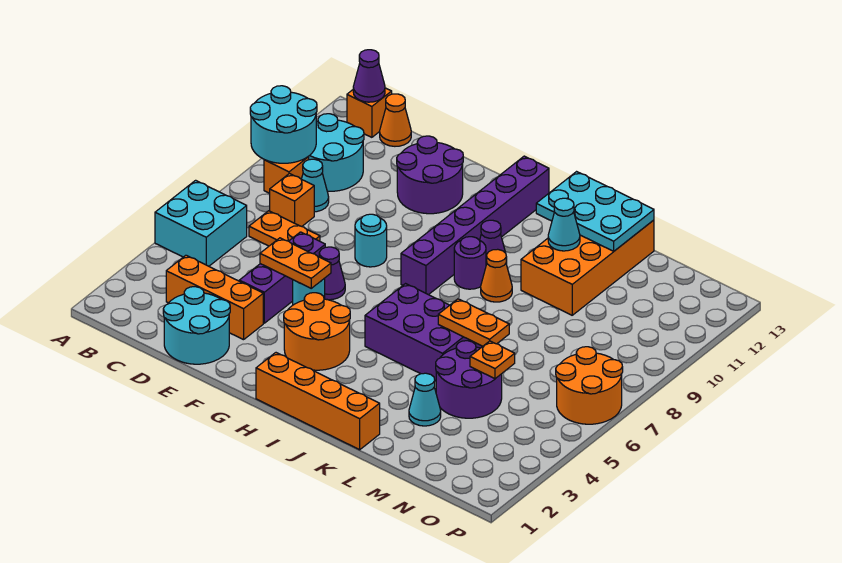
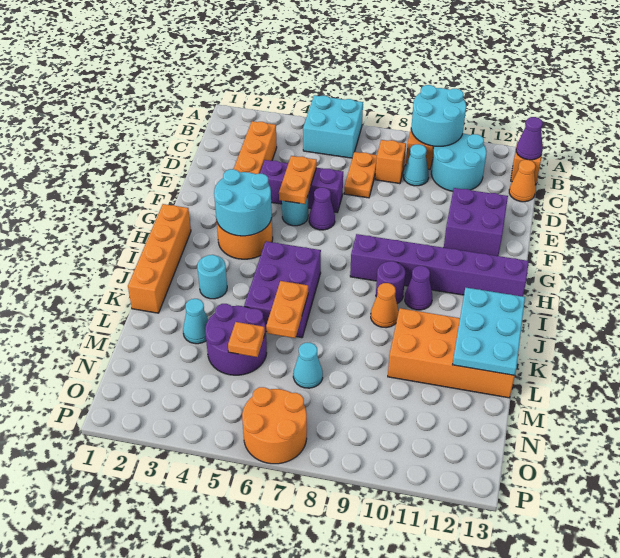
cyan round brick D1:E2 level 1 -> cyan round brick G3:H4 level 2
purple round brick E11:F12 level 1 -> purple brick E11:F12 level 1
cyan round brick F8 level 1 -> cyan round brick J3 level 1
cyan cone K11 level 2 -> cyan cone M7 level 1

